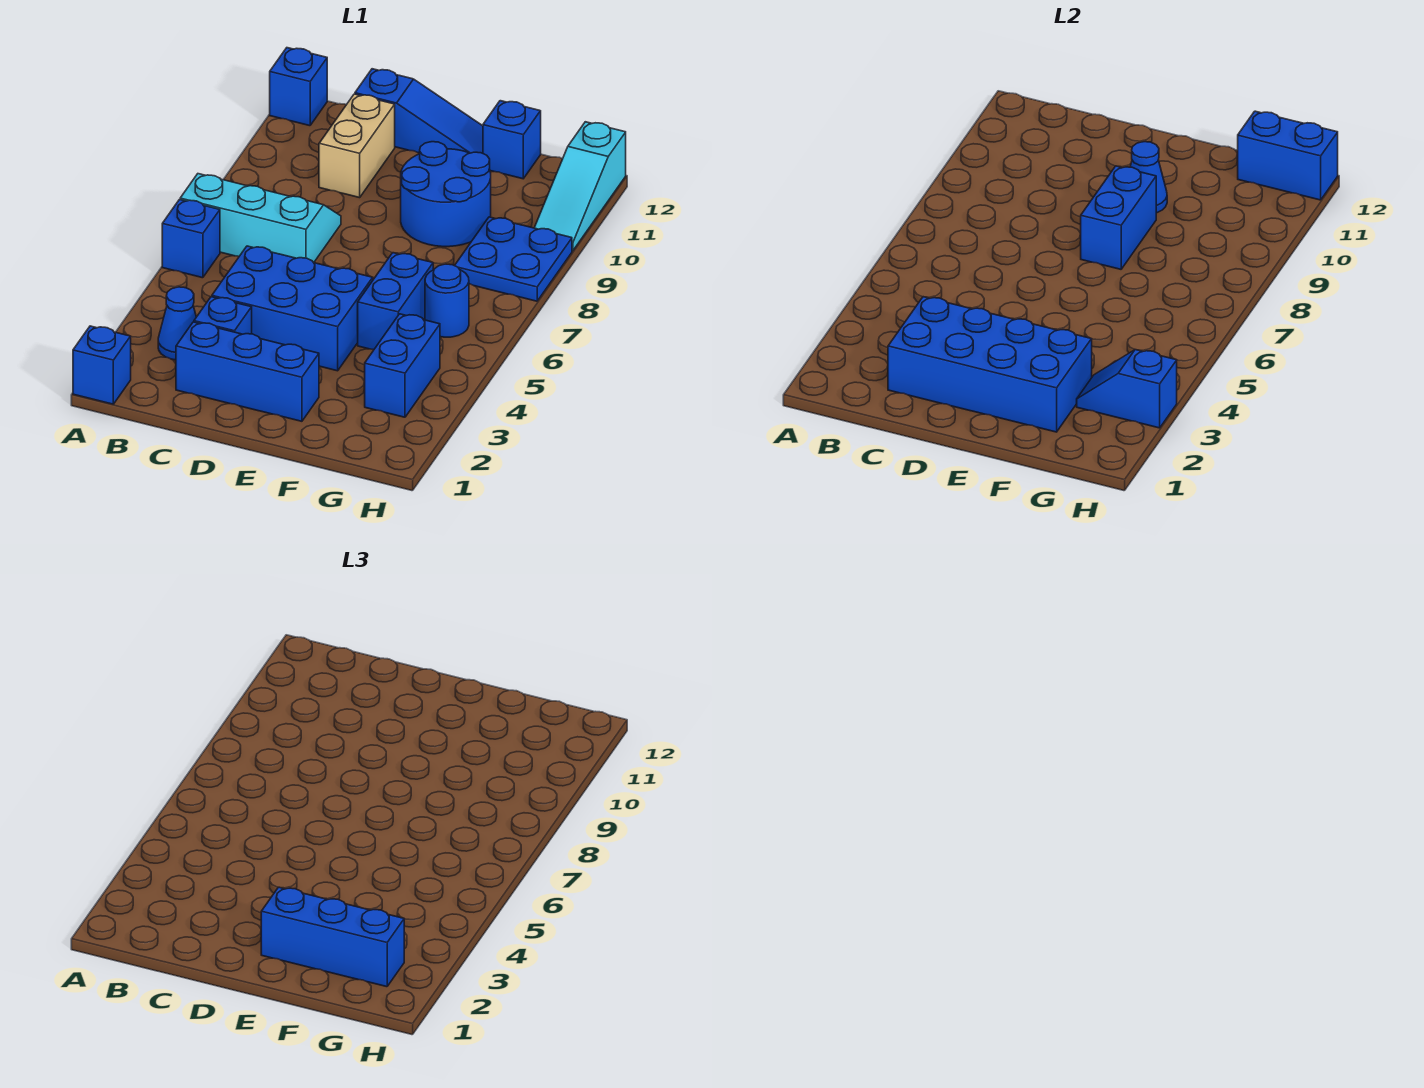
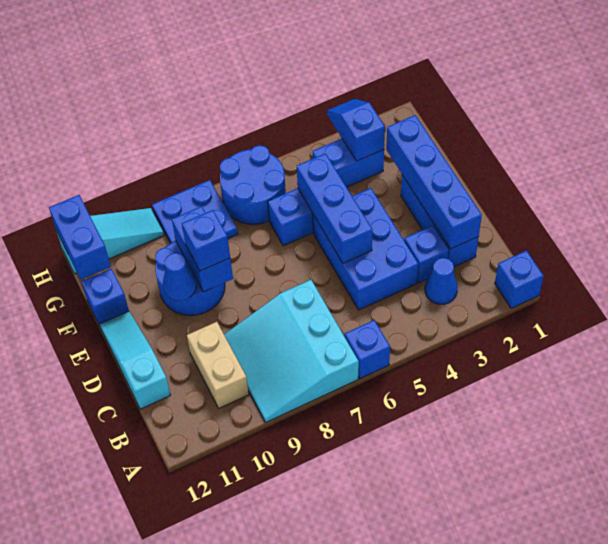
cyan slope A7:C8 level 1 top 7 -> cyan slope A7:C9 level 1 top 7
blue brick A12 level 1 -> blue brick E9 level 3
blue brick C2:F3 level 2 -> blue brick C2:F2 level 2
tan brick C10:C11 level 1 -> tan brick B10:C10 level 1
blue slope C12:E12 level 1 top C -> cyan slope C12:E12 level 1 top C
blue brick E2:G2 level 3 -> blue brick D5:F5 level 2
blue brick E8:E9 level 2 -> blue brick E9:F9 level 2
blue slope G3:H3 level 2 top H -> blue slope G3:H3 level 2 top G
blue round brick G6 level 1 -> blue round brick G6:H7 level 1

